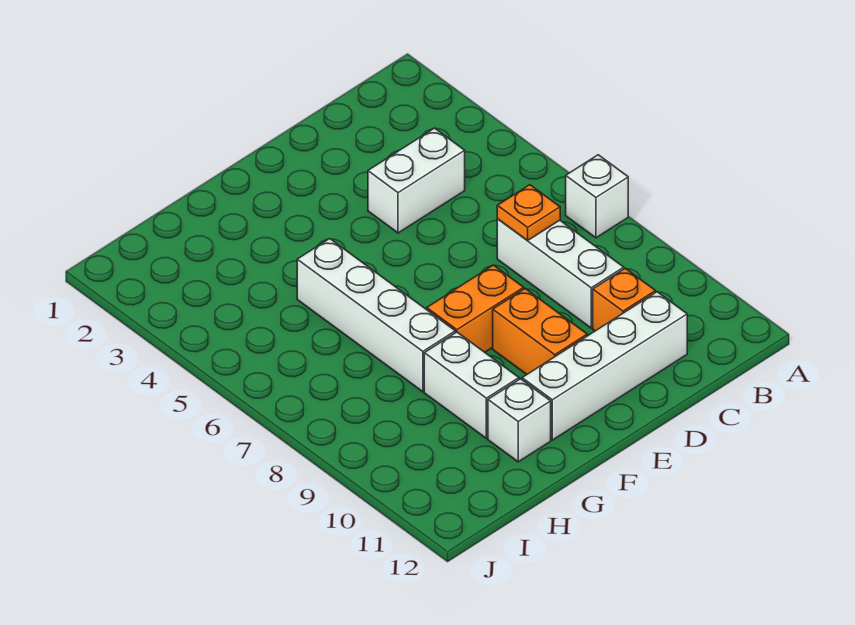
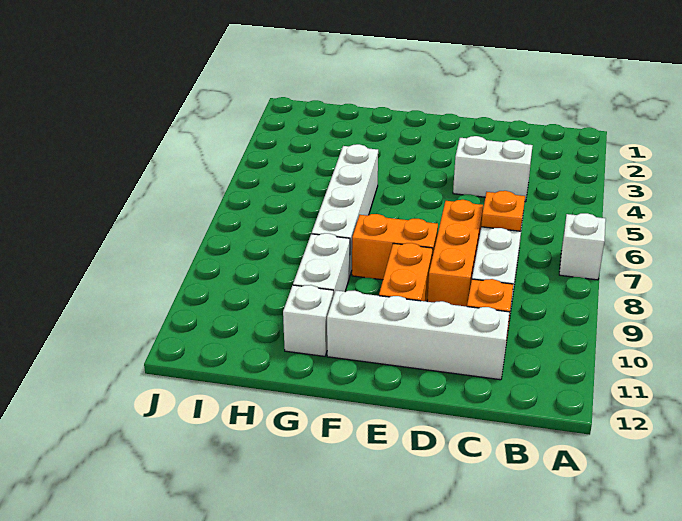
none -> orange brick D7:D9 level 1

